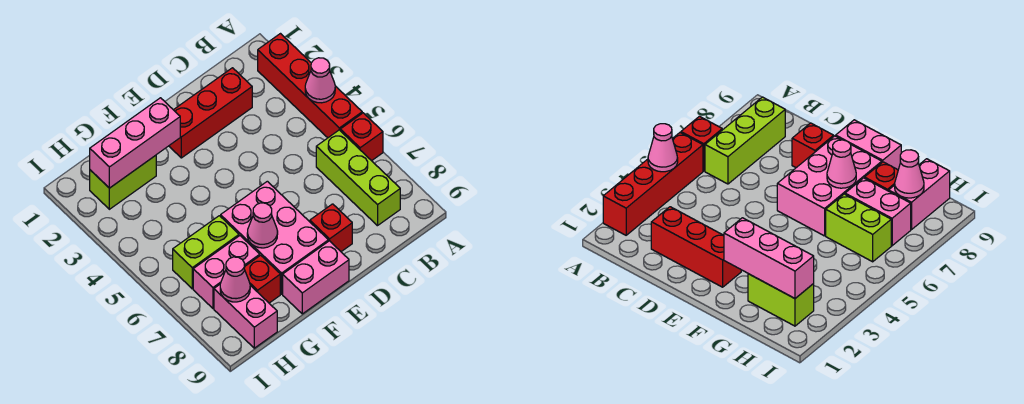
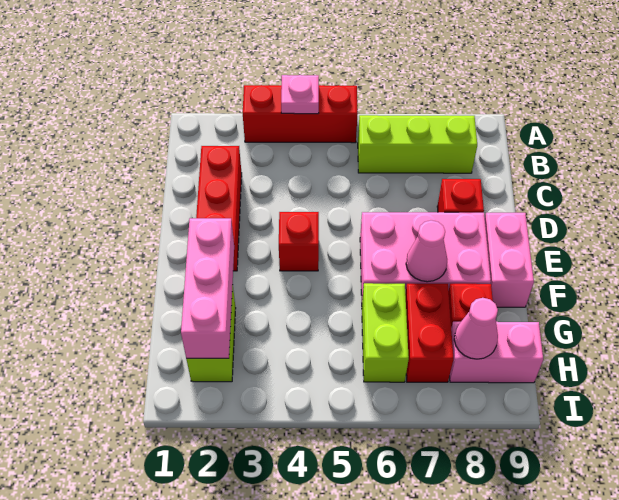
red brick A2:A5 level 1 -> red brick A3:A5 level 1
pink cone A4 level 2 -> pink plate A4 level 2
red brick A6 level 1 -> red brick E4 level 1
pink brick G7:H7 level 1 -> red brick G7:H7 level 1

